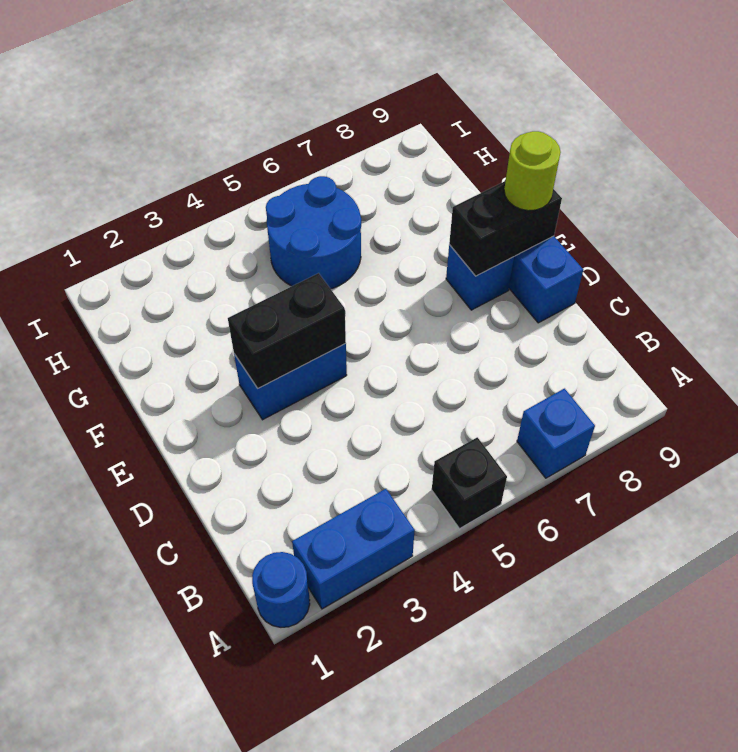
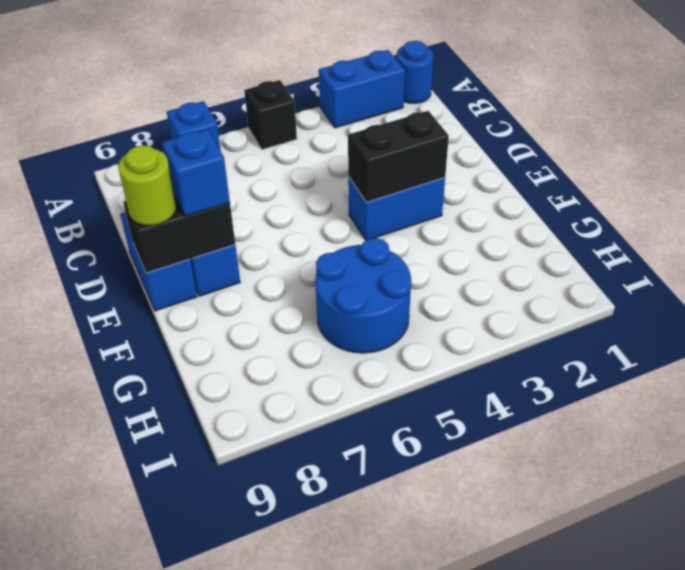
none -> blue brick E8 level 3

